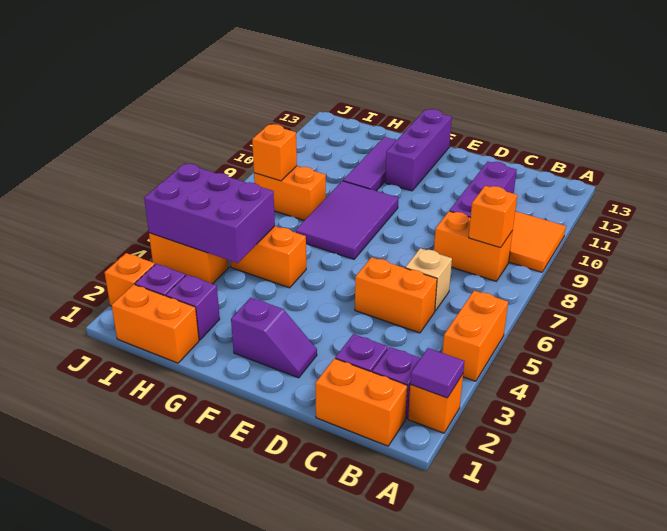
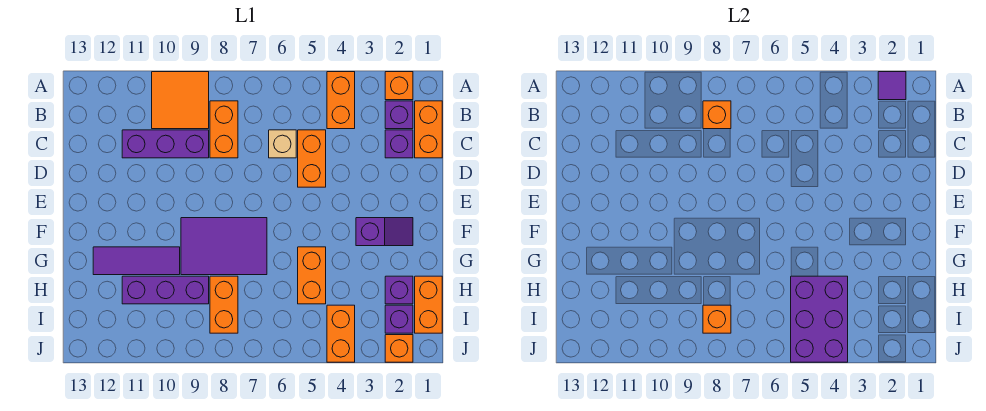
orange brick A4:A5 level 1 -> orange brick A4:B4 level 1
purple slope E2:F2 level 1 top F -> purple slope F2:F3 level 1 top 3
purple brick F11:F13 level 1 -> purple brick H9:H11 level 1

